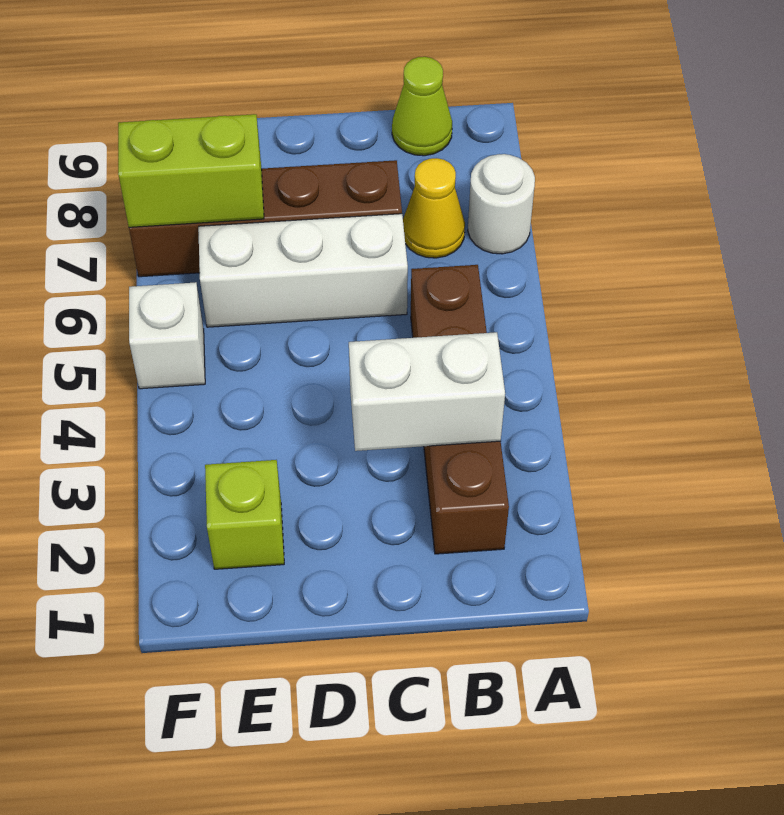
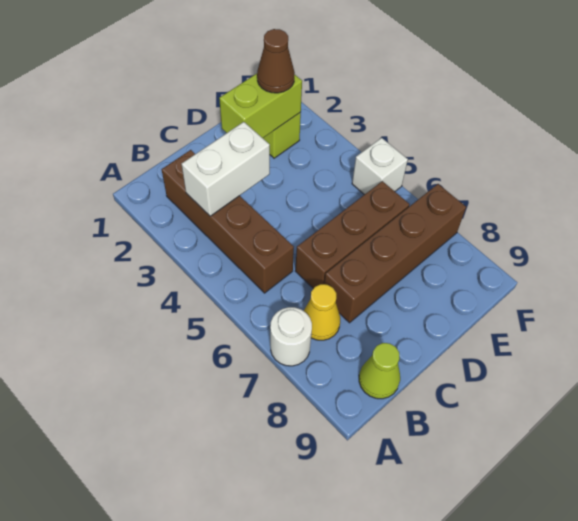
white brick C6:E6 level 1 -> brown brick C6:E6 level 1
none -> brown cone E2 level 3
lime brick E7:F7 level 2 -> lime brick D2:E2 level 2

